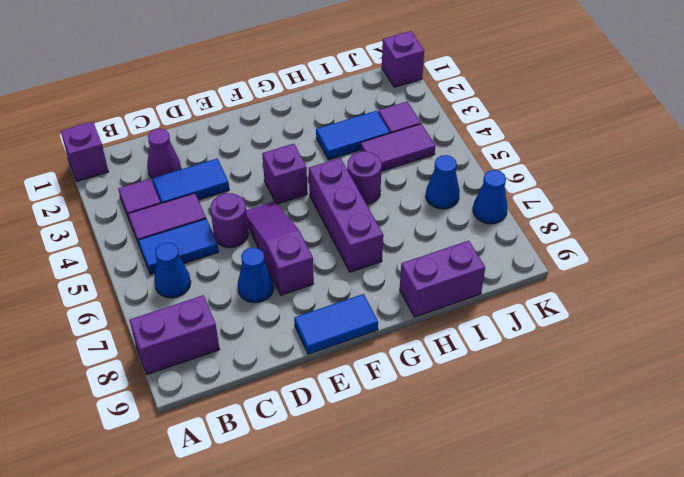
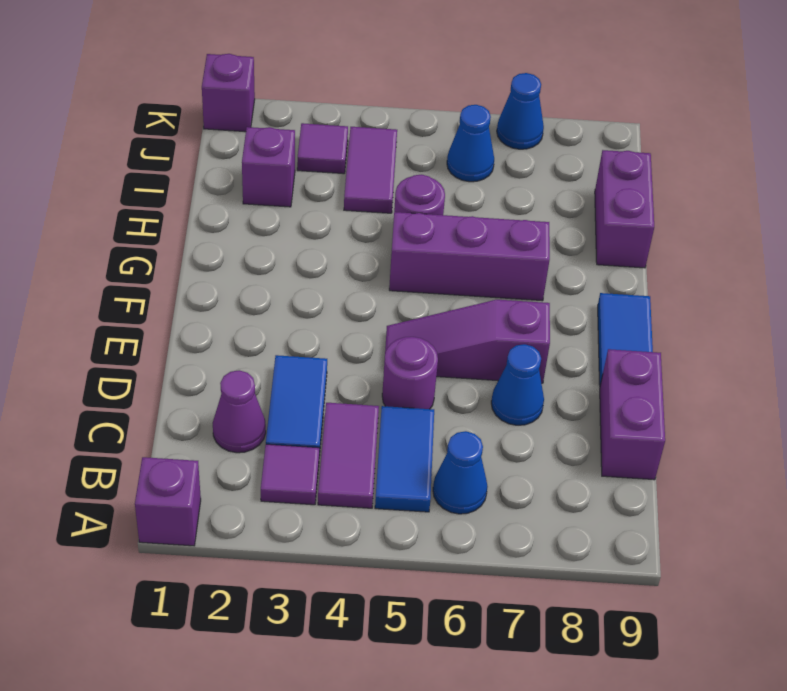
purple brick A8:B8 level 1 -> purple brick C9:D9 level 1
purple brick F4 level 1 -> purple brick I2 level 1
blue tile H3:I3 level 1 -> none

